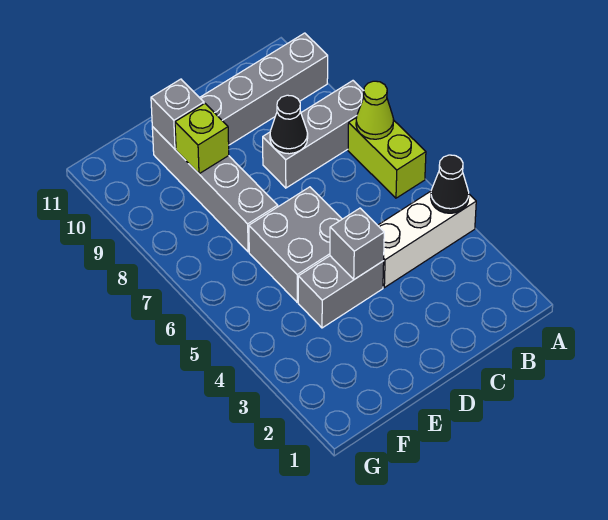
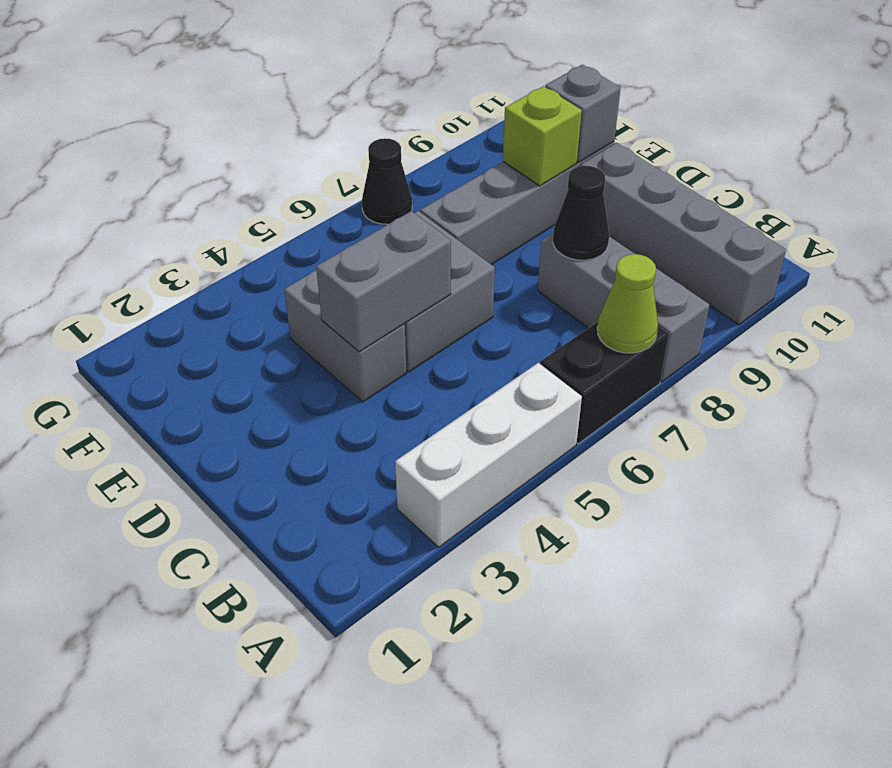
white brick A4:C4 level 1 -> white brick A3:A5 level 1
black cone A4 level 2 -> black cone G7 level 1
lime brick A6:A7 level 1 -> black brick A6:A7 level 1
grey brick D4 level 2 -> grey brick D4:D5 level 2

